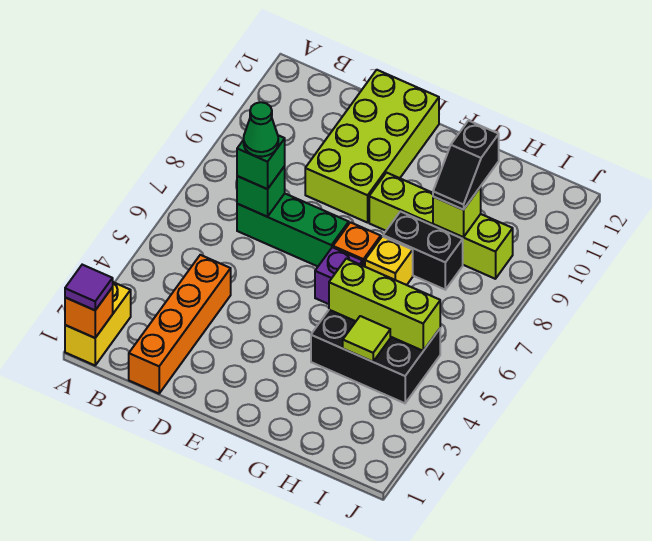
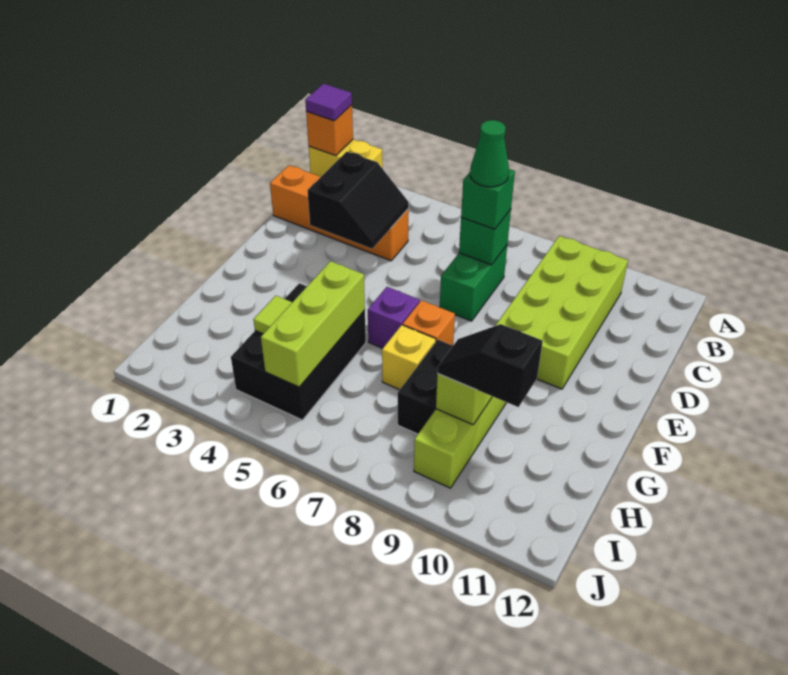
none -> black slope C3:D4 level 2 top 3
green brick C7:E7 level 1 -> green brick C7:D7 level 1
lime brick D9:E12 level 1 -> lime brick B9:E10 level 1

